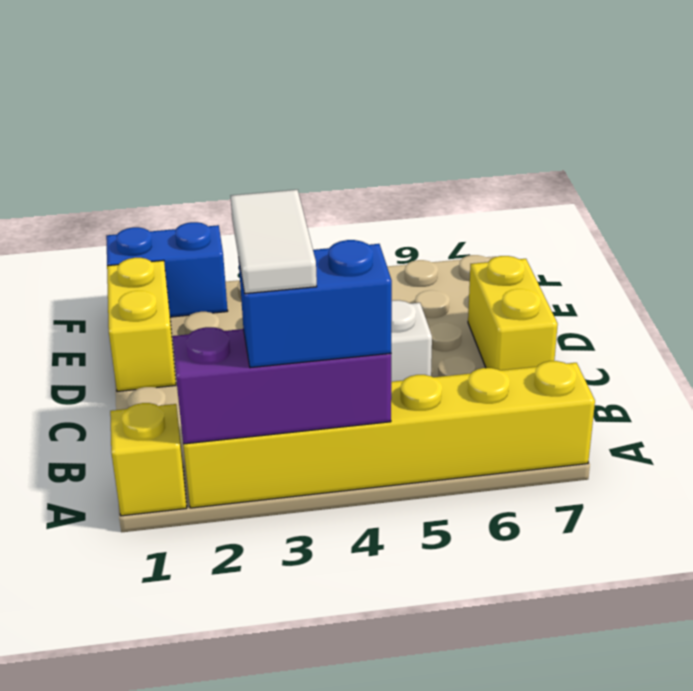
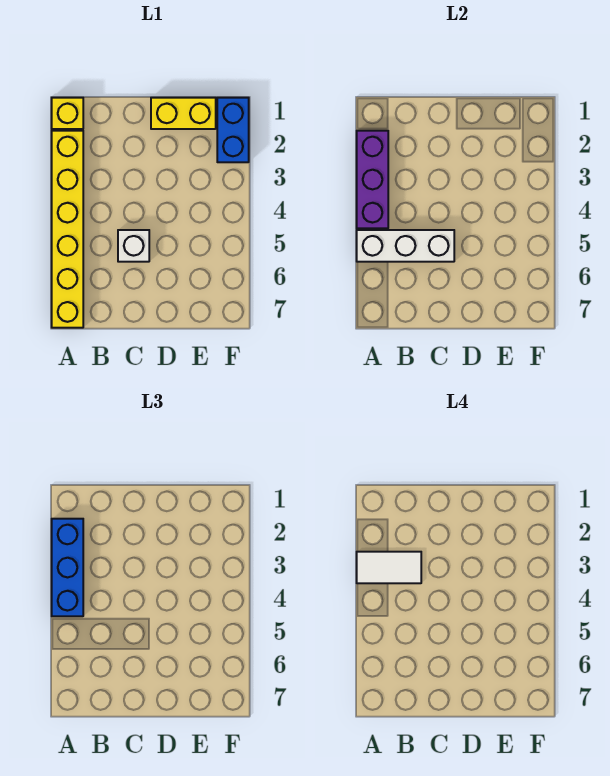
blue brick A3:A4 level 3 -> blue brick A2:A4 level 3
none -> white brick A5:C5 level 2
yellow brick C7:D7 level 1 -> none

